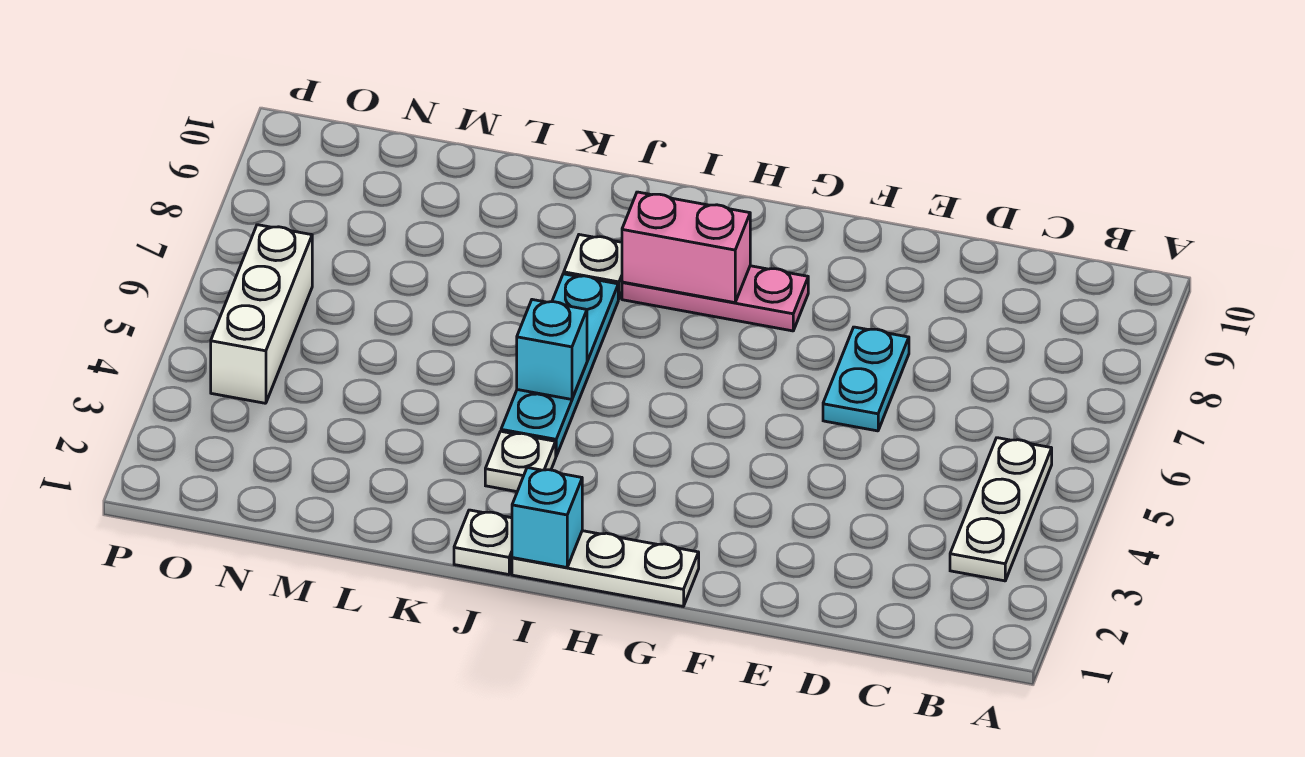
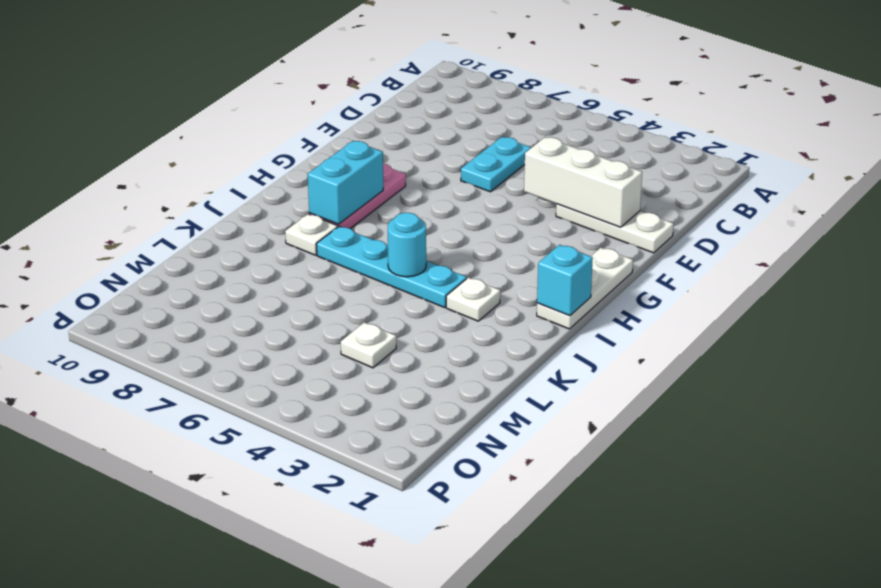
white plate B3:B5 level 1 -> white plate E1:E3 level 1
cyan plate E6:E7 level 1 -> cyan plate D6:E6 level 1
pink brick H8:I8 level 2 -> cyan brick H8:I8 level 2
white plate J1 level 1 -> white plate M4 level 1
cyan brick J5 level 2 -> cyan round brick J5 level 2
white brick O4:O6 level 1 -> white brick E2:E4 level 2

